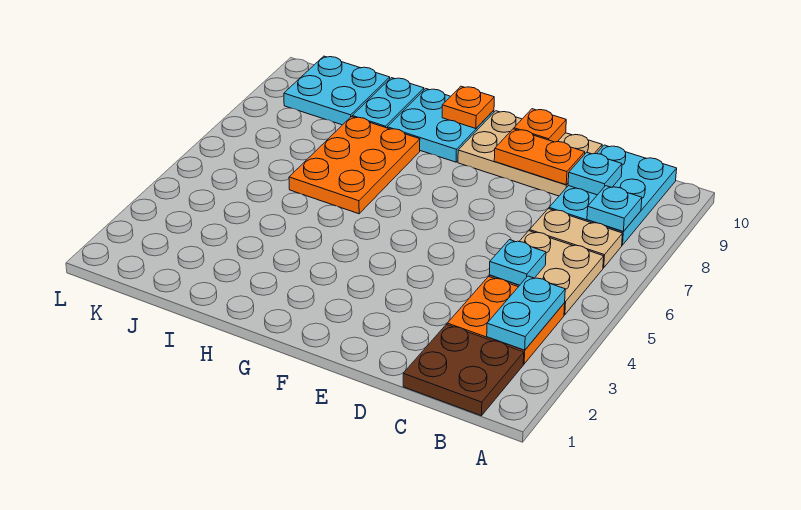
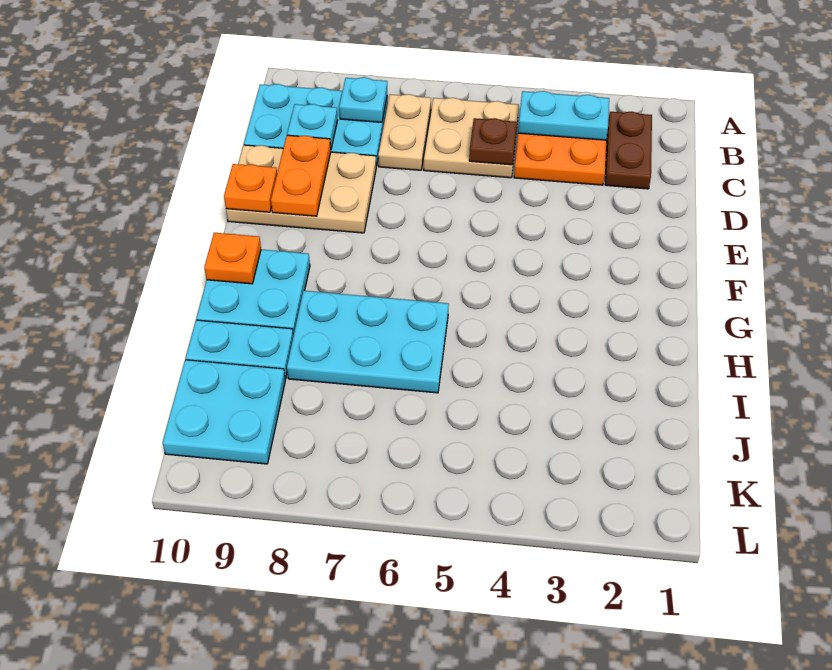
brown plate B1:C2 level 1 -> brown plate B2:C2 level 1
cyan plate C5 level 2 -> brown plate C5 level 2
tan plate D9:F10 level 1 -> tan plate D8:E10 level 1
orange plate H6:I8 level 1 -> cyan plate H6:I8 level 1

